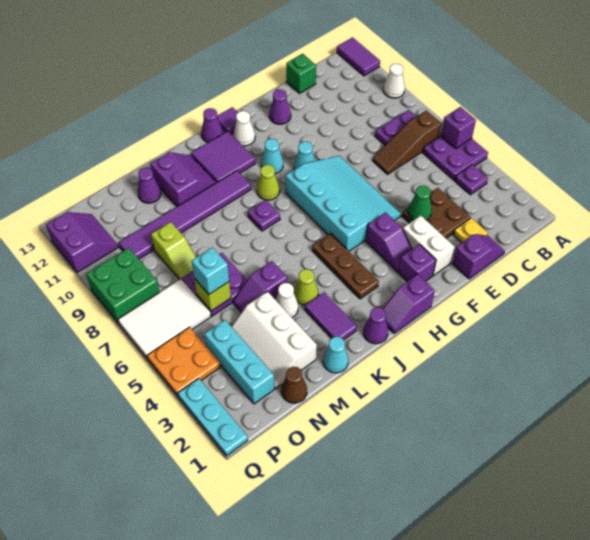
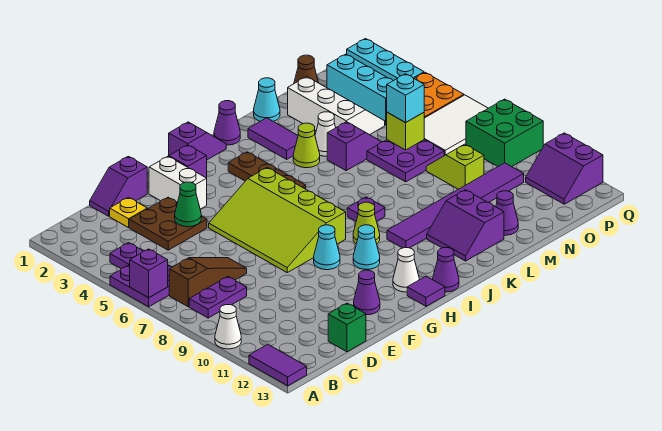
cyan slope F5:H8 level 1 top H -> lime slope F5:H8 level 1 top H
purple slope G3:G4 level 1 top 4 -> none
purple tile I11:J12 level 1 -> none

